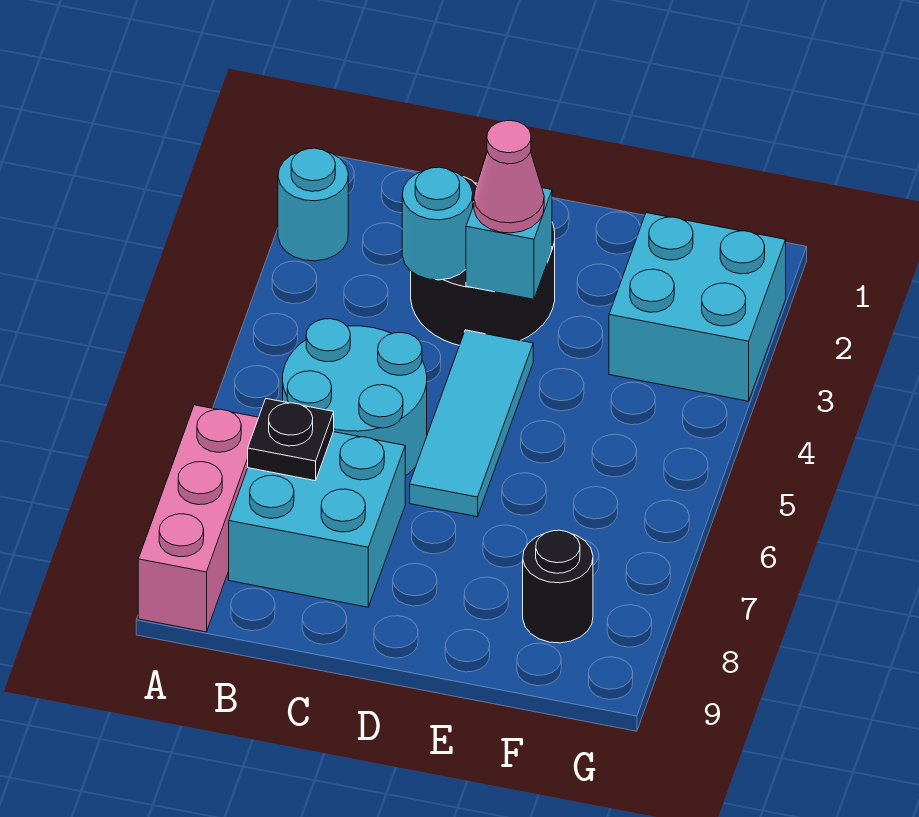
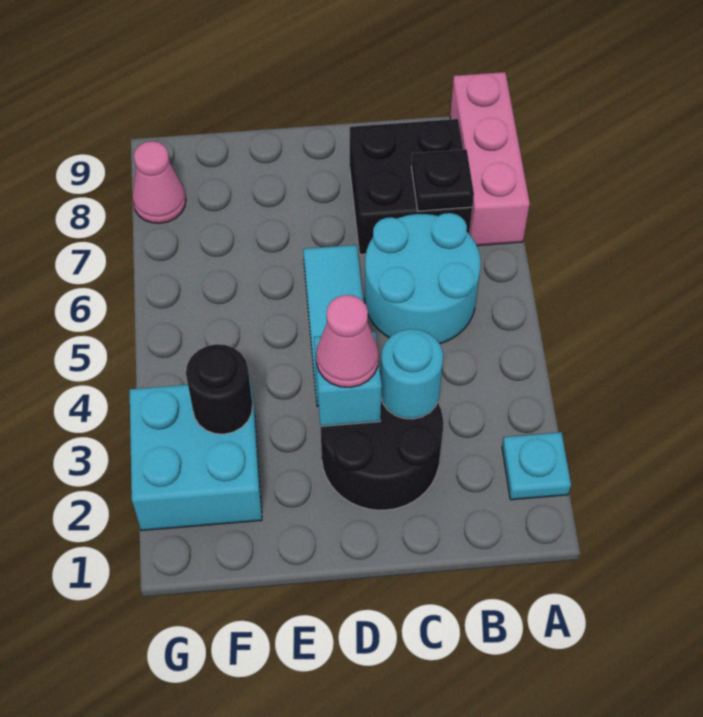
cyan round brick A2 level 1 -> cyan plate A2 level 1
cyan brick B7:C8 level 1 -> black brick B7:C8 level 1
black round brick F8 level 1 -> black round brick F3 level 2
none -> pink cone G8 level 1

